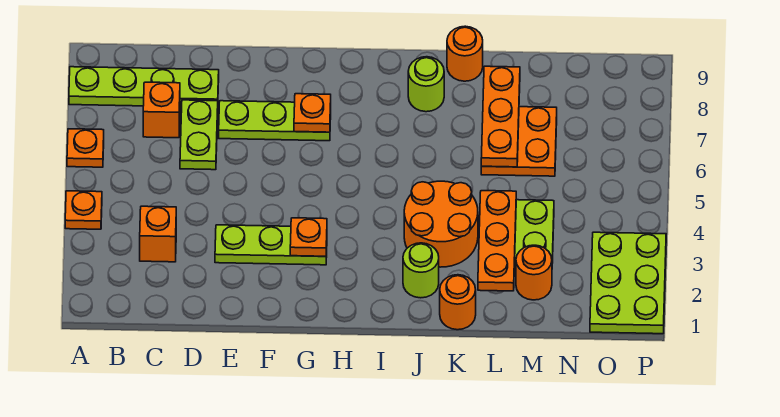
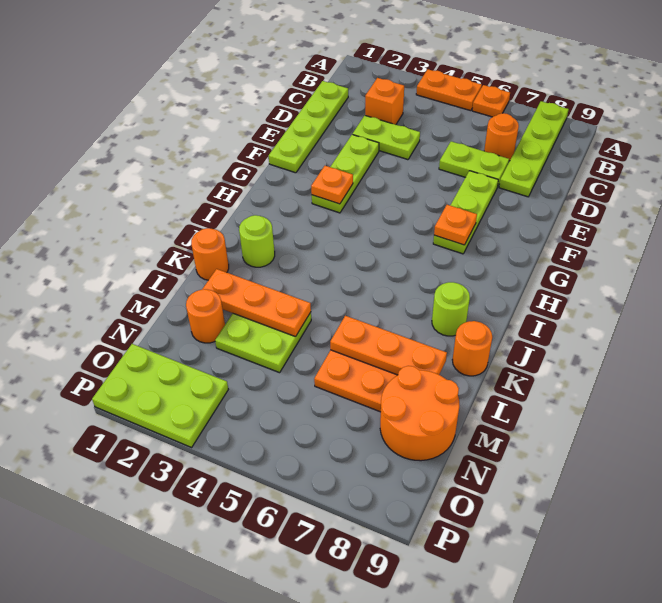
orange plate A4 level 1 -> orange plate A4:A5 level 1
none -> lime plate C1:F1 level 1
orange brick C7 level 1 -> orange round brick C7 level 1
none -> lime plate D3:D4 level 1
orange round brick J3:K4 level 1 -> orange round brick M8:N9 level 1

